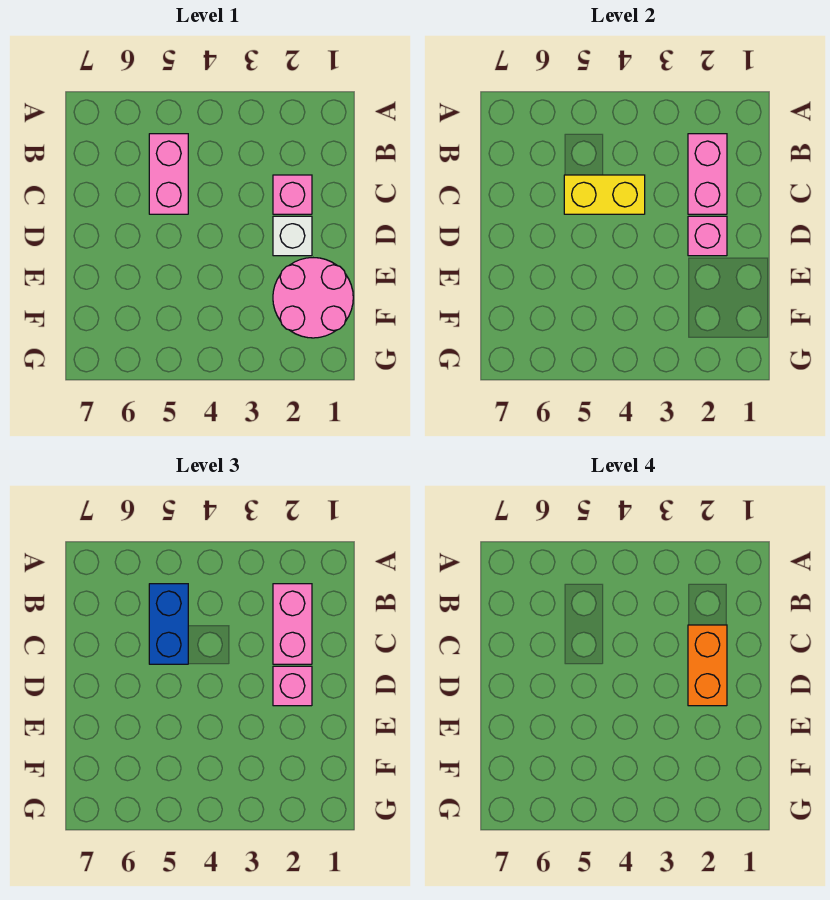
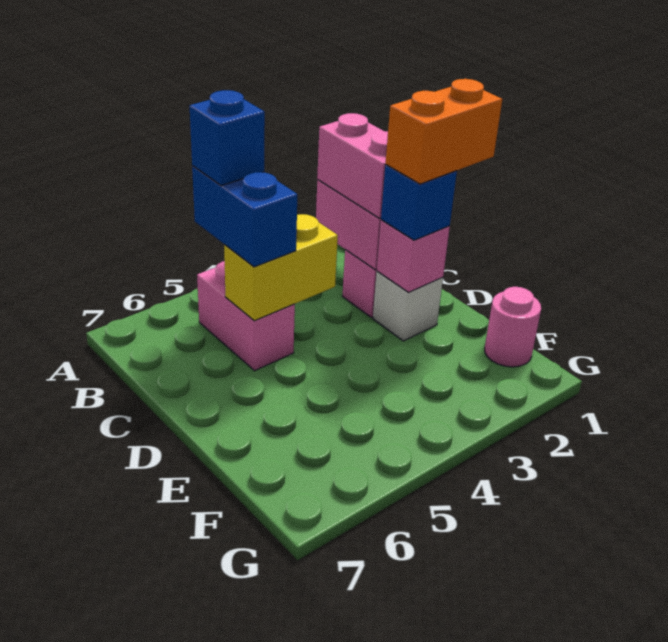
none -> blue brick B5 level 4
orange brick C2:D2 level 4 -> orange brick D1:D2 level 4
pink brick D2 level 3 -> blue brick D2 level 3
pink round brick E1:F2 level 1 -> pink round brick F1 level 1

